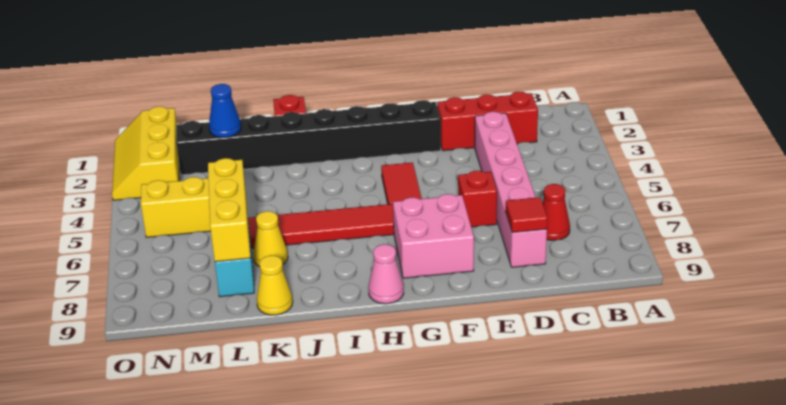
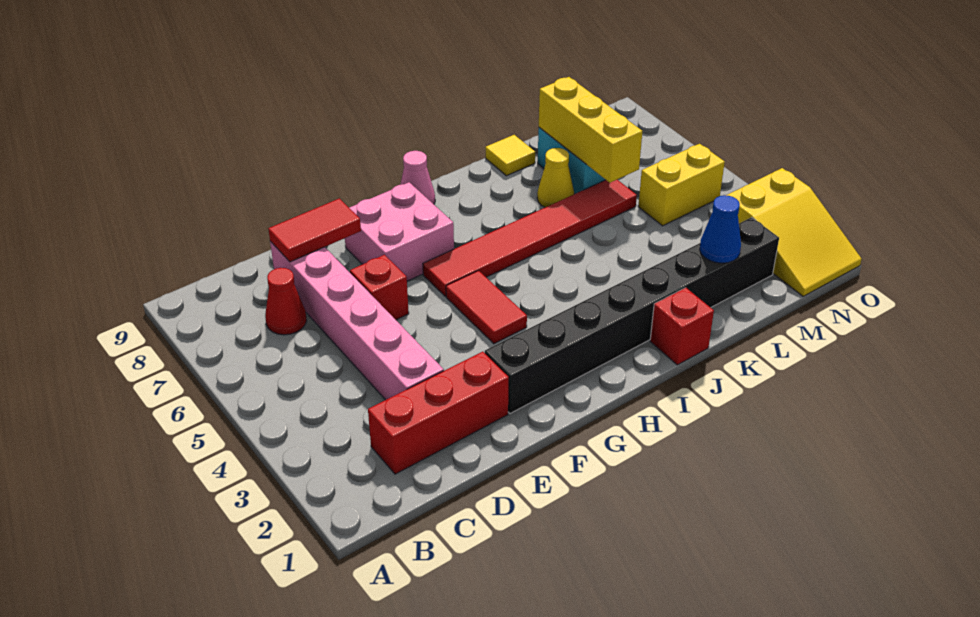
red tile D8 level 2 -> red tile D8:E8 level 2
yellow cone K9 level 1 -> yellow tile K9 level 1
yellow slope N1:O3 level 1 top N -> yellow slope N1:O3 level 1 top 3

